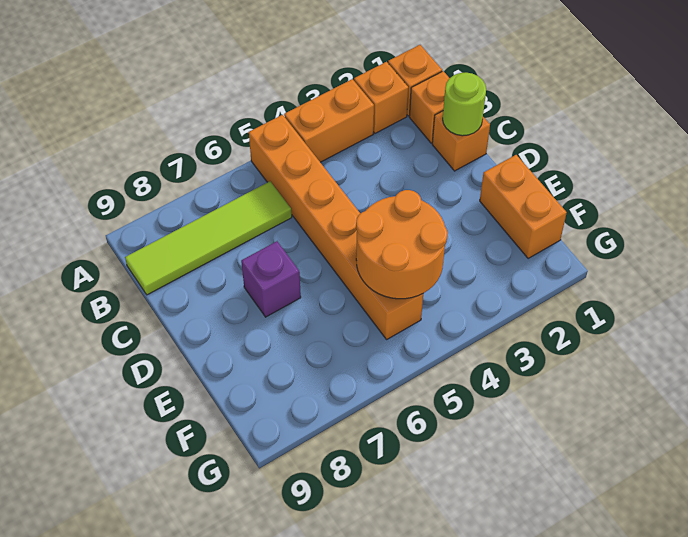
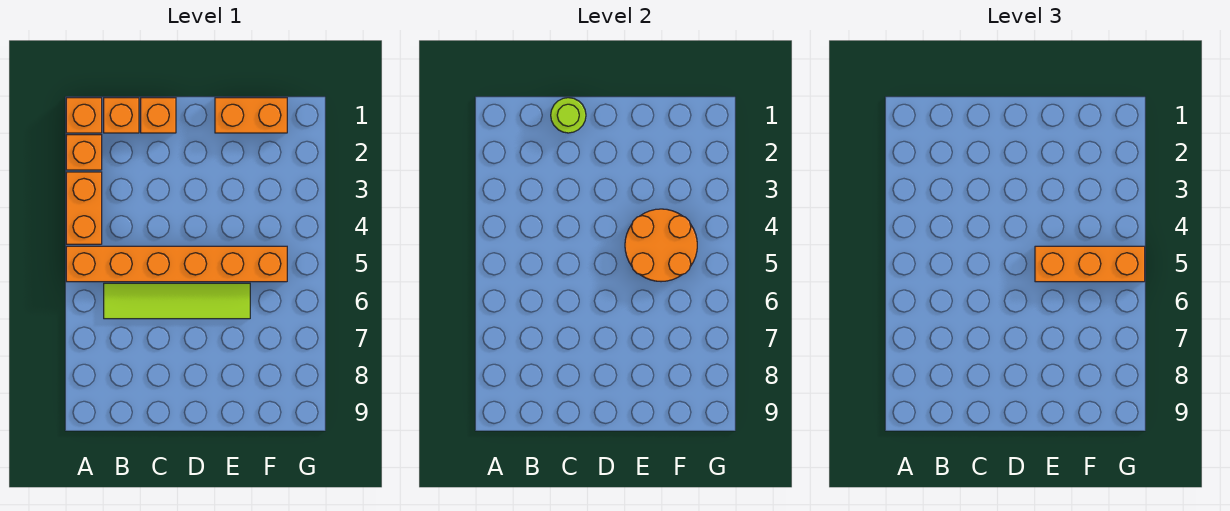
lime tile B6:B9 level 1 -> lime tile B6:E6 level 1
purple brick D7 level 1 -> none
none -> orange brick E5:G5 level 3

